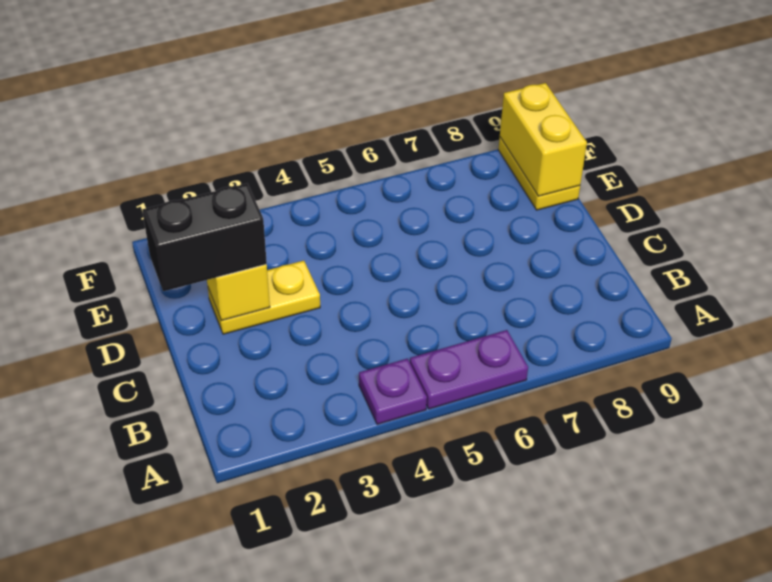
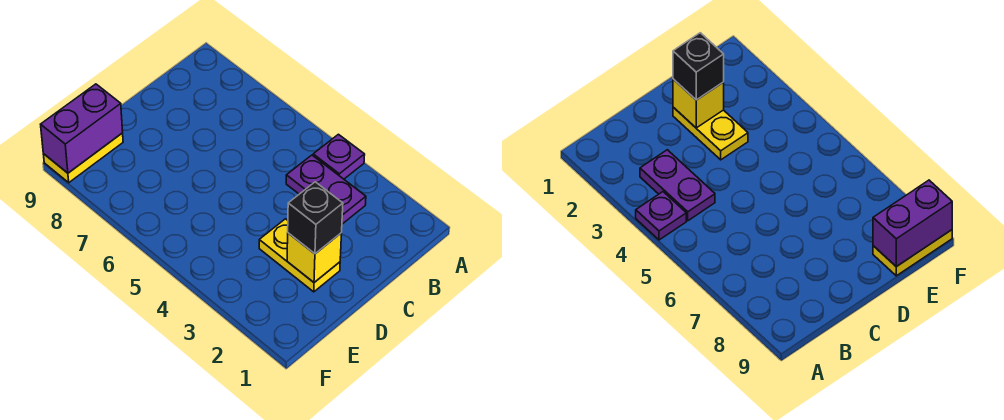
purple plate A5:A6 level 1 -> purple plate B3:B4 level 1
black brick D1:D2 level 3 -> black brick D2 level 3
yellow brick E9:F9 level 2 -> purple brick E9:F9 level 2

